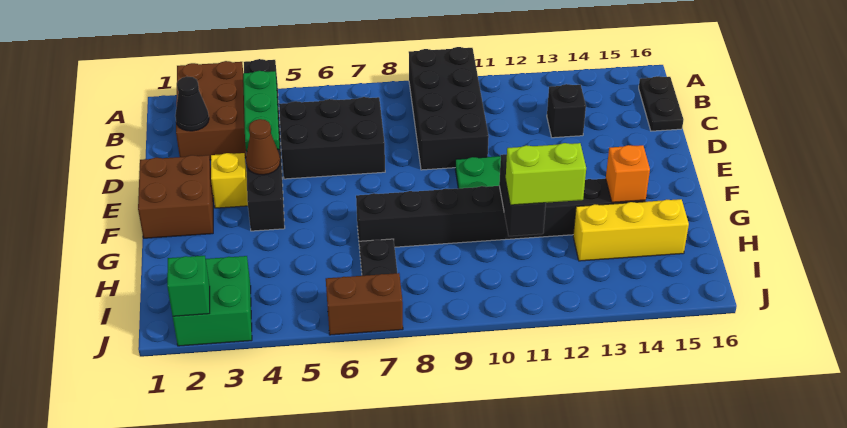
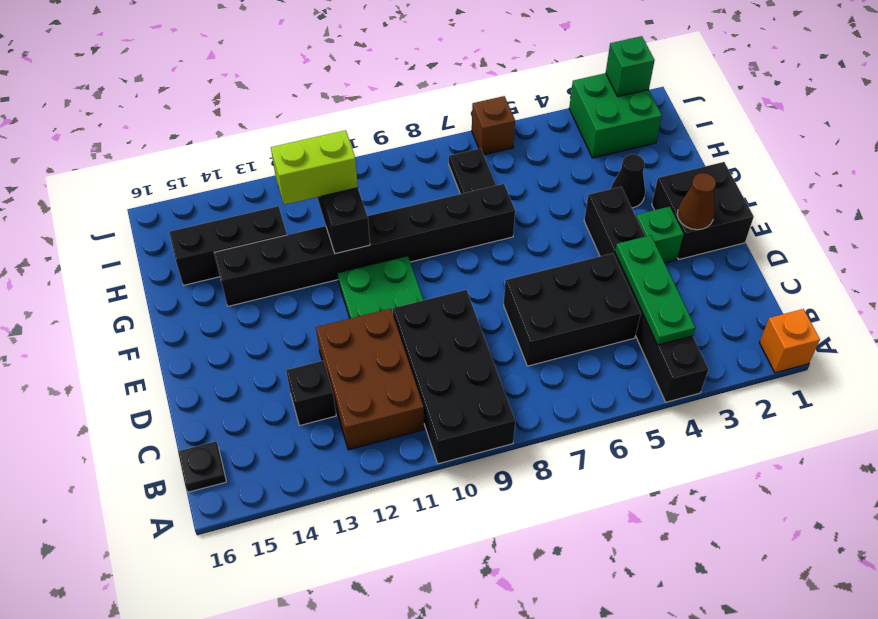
brown brick A2:C3 level 1 -> brown brick B11:D12 level 1
black plate B16:C16 level 1 -> black plate B16 level 1
black cone C2 level 2 -> black cone G3 level 1
brown brick E1:F2 level 1 -> black brick E1:F2 level 1
yellow brick E3 level 1 -> green brick E3 level 1
brown cone E4 level 2 -> brown cone E2 level 2
orange brick G14 level 2 -> orange brick A1 level 1
yellow brick H13:H15 level 1 -> black brick H13:H15 level 1
brown brick J6:J7 level 1 -> brown brick J6 level 1

